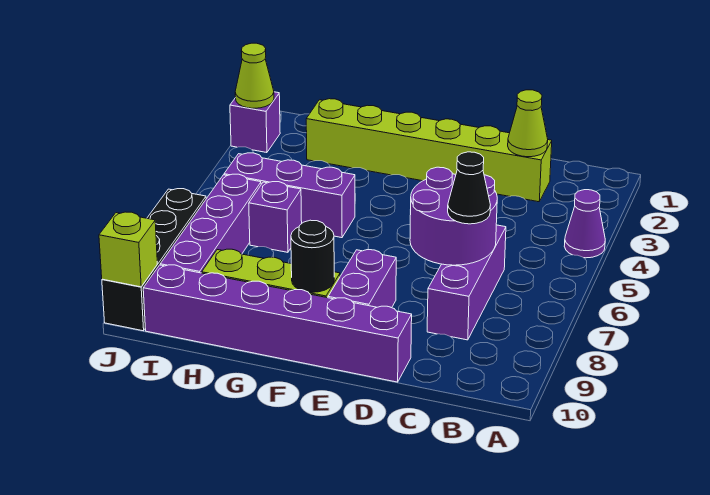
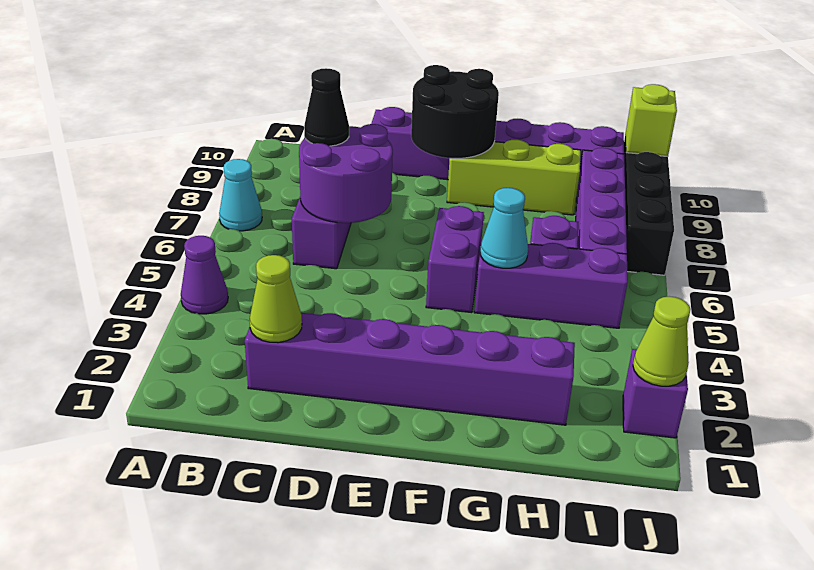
none -> cyan cone A7 level 1
lime brick C2:H2 level 1 -> purple brick C2:H2 level 1
purple brick E8:E9 level 1 -> purple brick F5:F6 level 1
black round brick F9 level 2 -> black round brick E9:F10 level 2
none -> cyan cone G5 level 2

